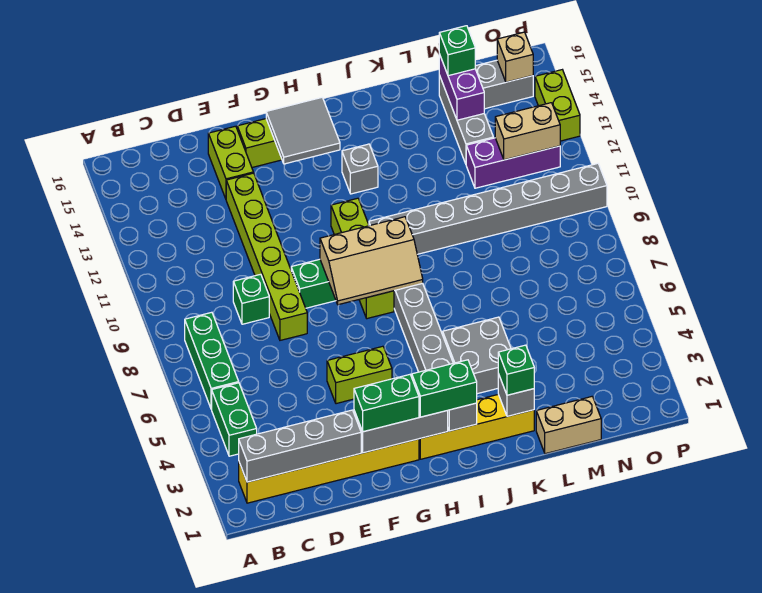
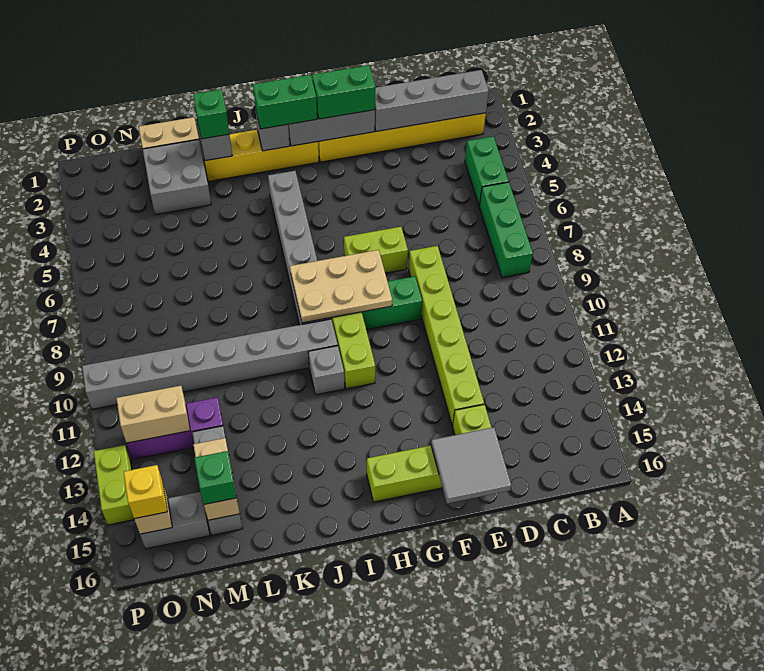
green brick D9 level 1 -> none
lime brick F5:G5 level 1 -> lime brick F7:G7 level 1
tan slope G8:I9 level 2 top 9 -> tan plate G8:I9 level 2
grey tile G14:H15 level 2 -> grey tile E15:F16 level 2
grey brick I13 level 1 -> grey brick I11 level 1
grey brick J4:K5 level 1 -> grey brick L2:M3 level 1
purple brick M14:M15 level 2 -> tan brick M14:M15 level 2
none -> yellow brick O15 level 3

